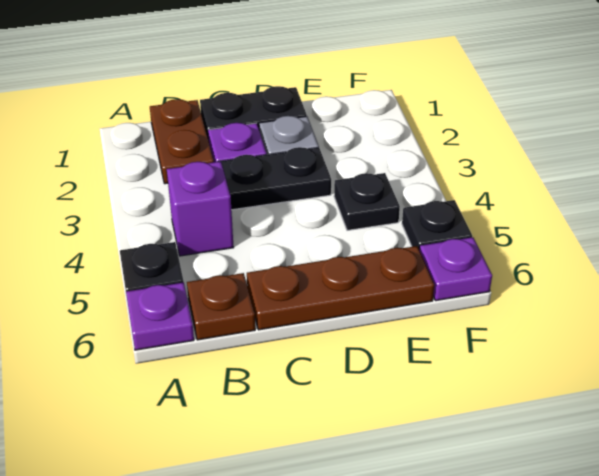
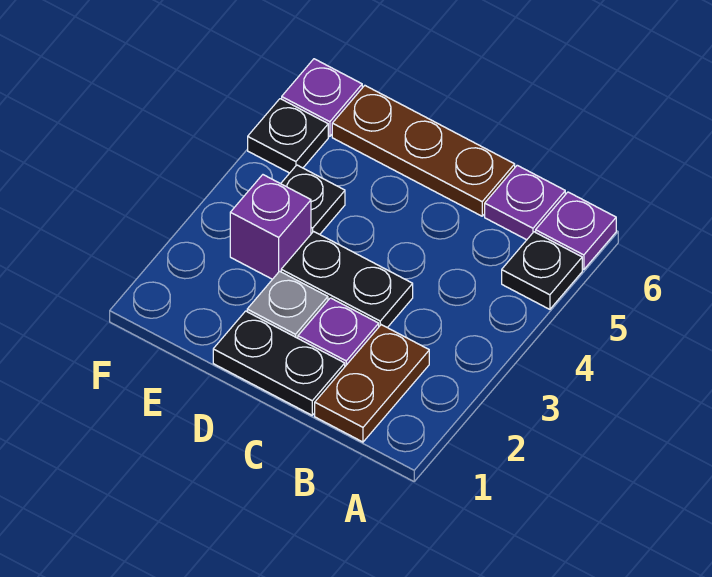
purple brick B4 level 1 -> purple brick E3 level 1
brown plate B6 level 1 -> purple plate B6 level 1

